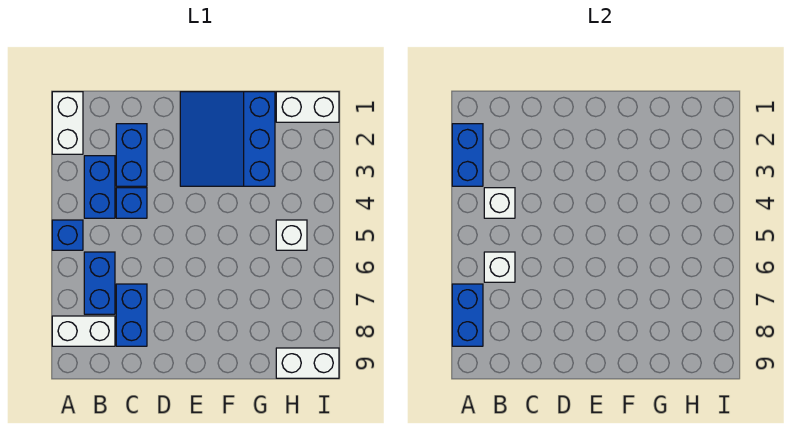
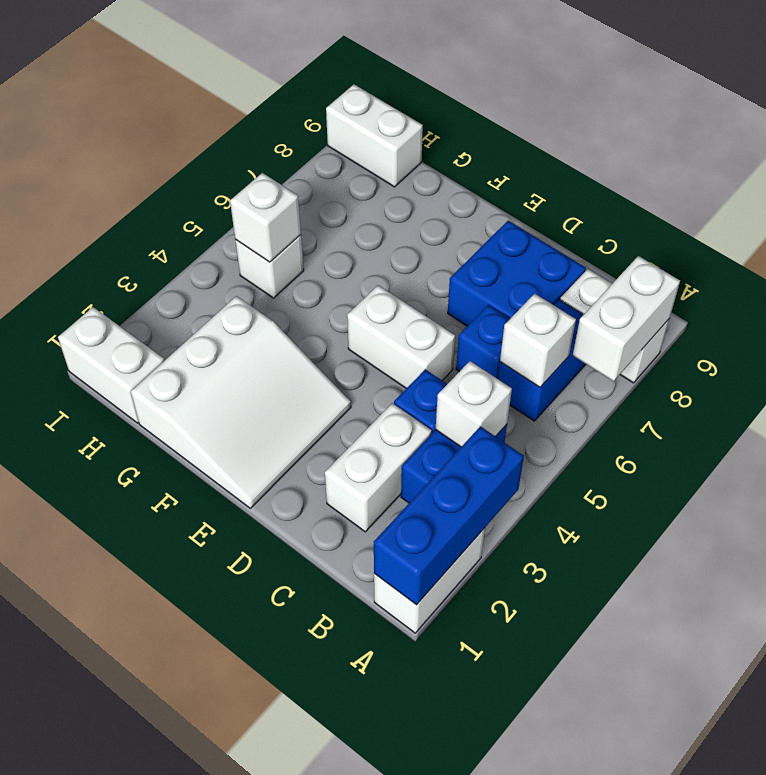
blue brick A2:A3 level 2 -> blue brick A1:A3 level 2
blue brick A5 level 1 -> blue brick C6 level 1
blue brick A7:A8 level 2 -> white brick A7:A8 level 2
blue brick C2:C3 level 1 -> white brick C2:C3 level 1
blue brick C7:C8 level 1 -> blue brick C7:D8 level 1
none -> white brick D5:E5 level 1
blue slope E1:G3 level 1 top G -> white slope E1:G3 level 1 top G
none -> white brick H5 level 2

